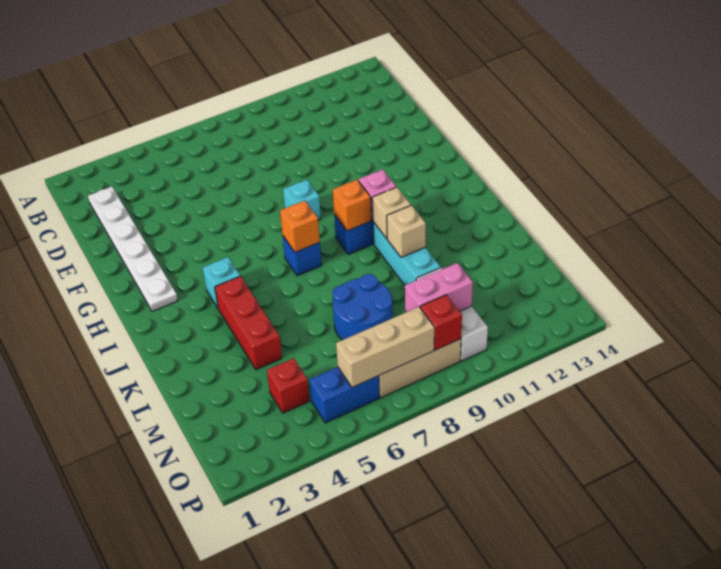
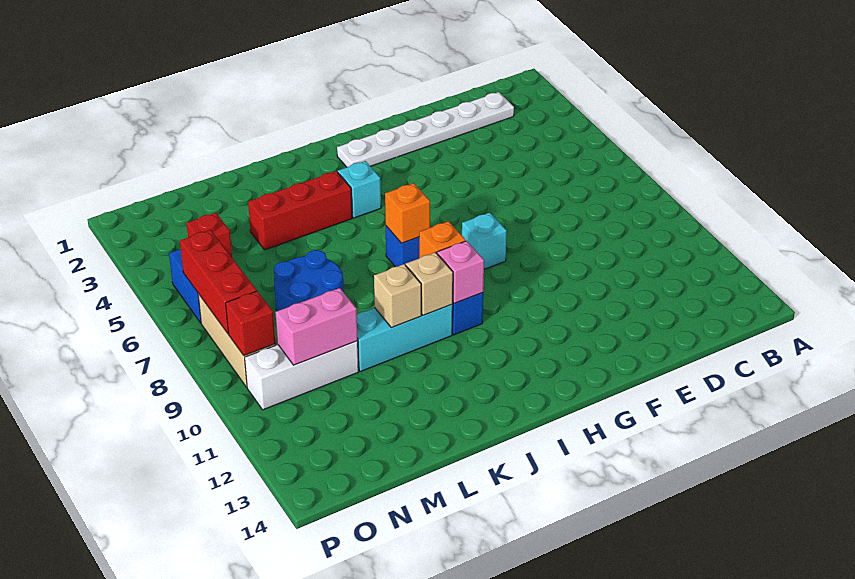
pink brick N9:N10 level 2 -> pink brick M10:N10 level 2
tan brick O6:O8 level 2 -> red brick O6:O8 level 2

